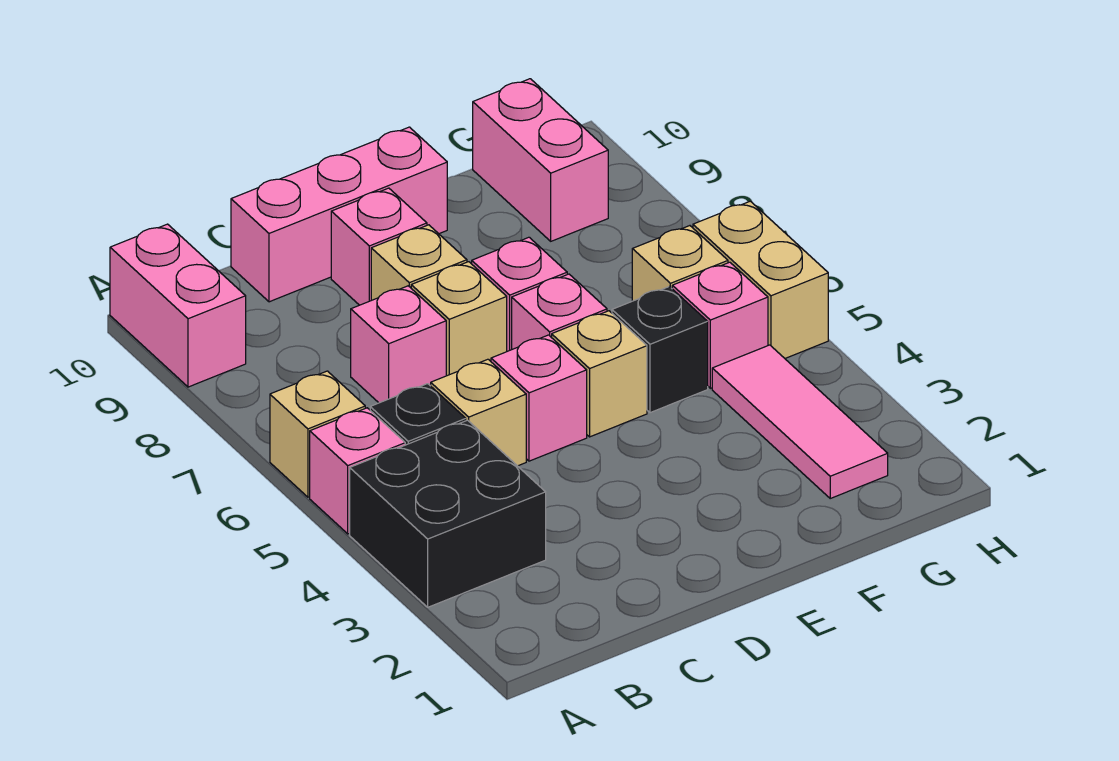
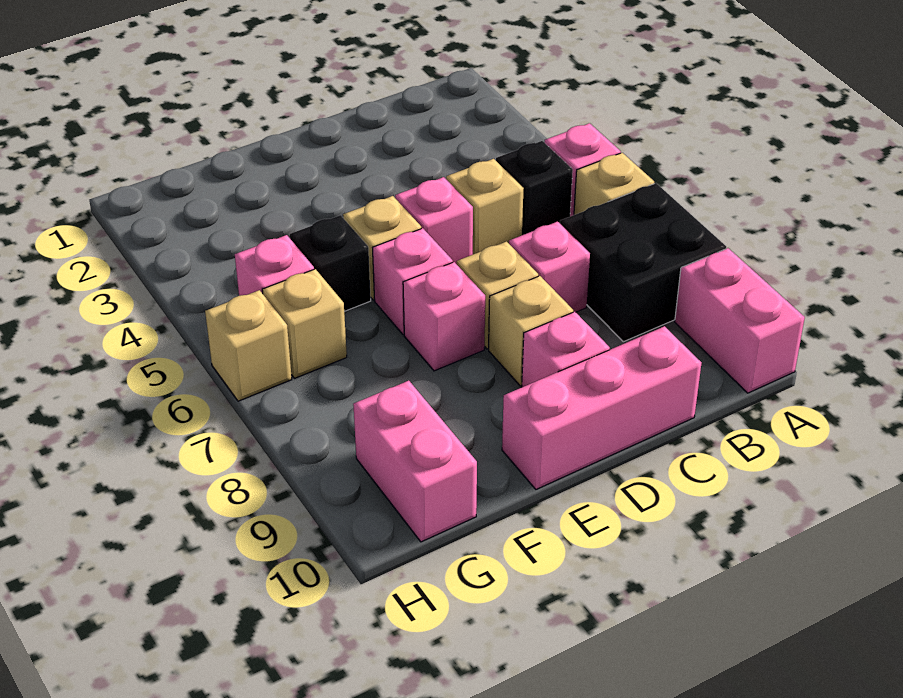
black brick A3:B4 level 1 -> black brick A7:B8 level 1
pink tile G2:G4 level 1 -> none
tan brick H5:H6 level 1 -> tan brick H6 level 1

